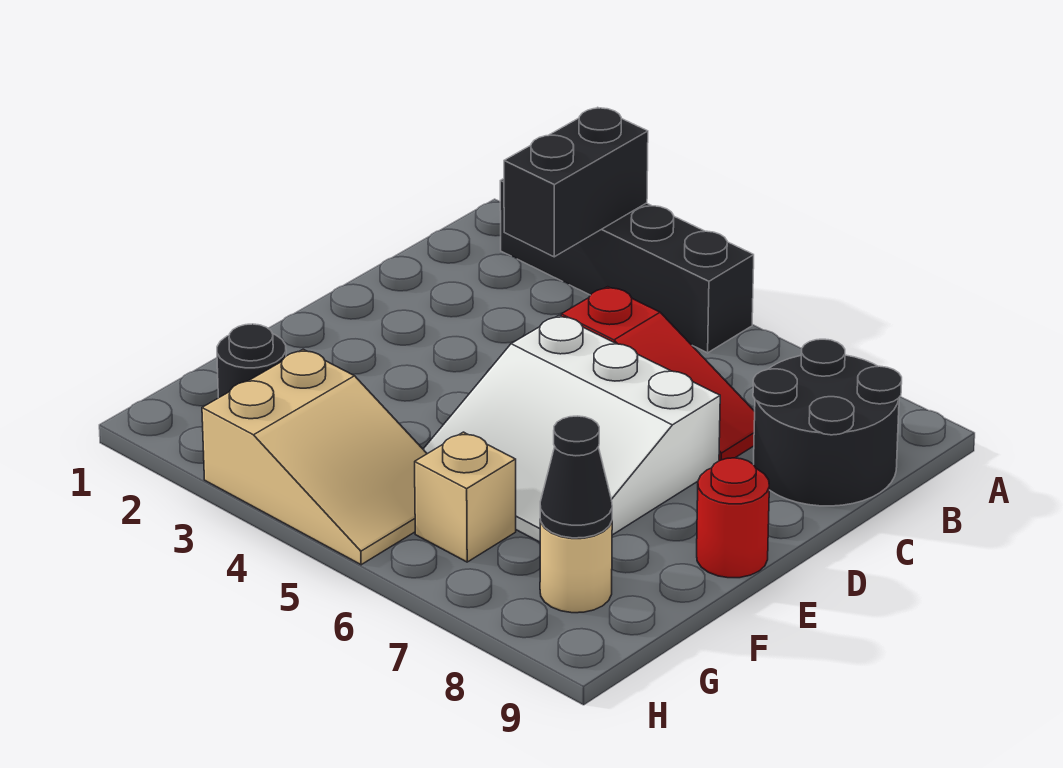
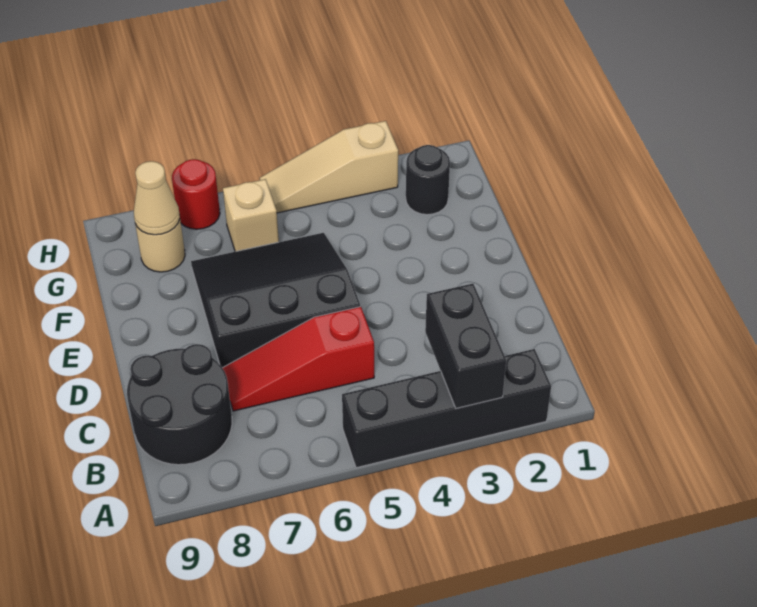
white slope D5:F7 level 1 top D -> black slope D5:F7 level 1 top D
red round brick E9 level 1 -> red round brick H7 level 1
tan slope G3:H5 level 1 top 3 -> tan slope H3:H5 level 1 top 3
black cone G8 level 2 -> tan cone G8 level 2

